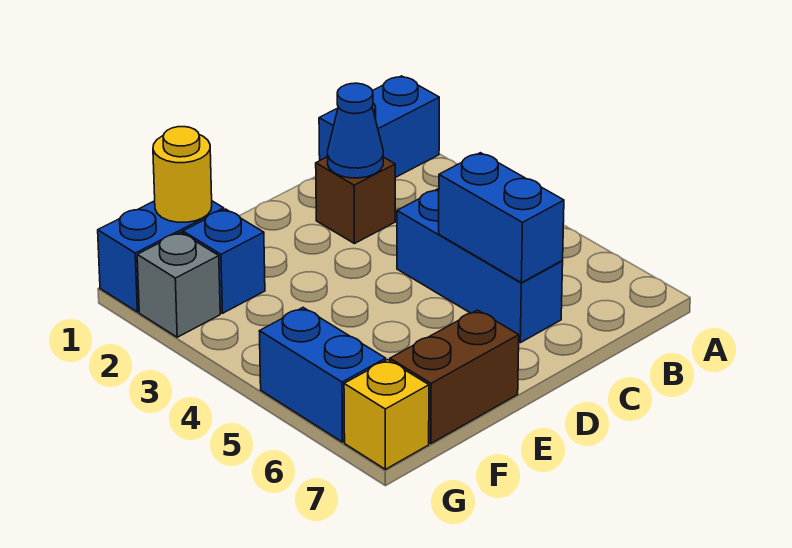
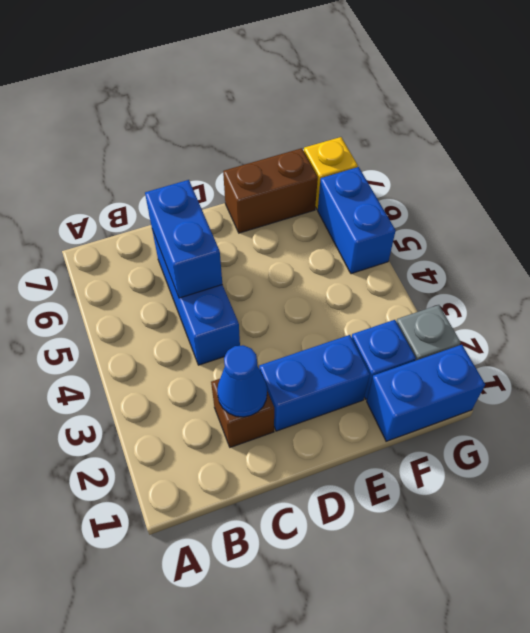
blue brick A1:B1 level 1 -> blue brick D2:E2 level 1
yellow round brick F1 level 2 -> none

